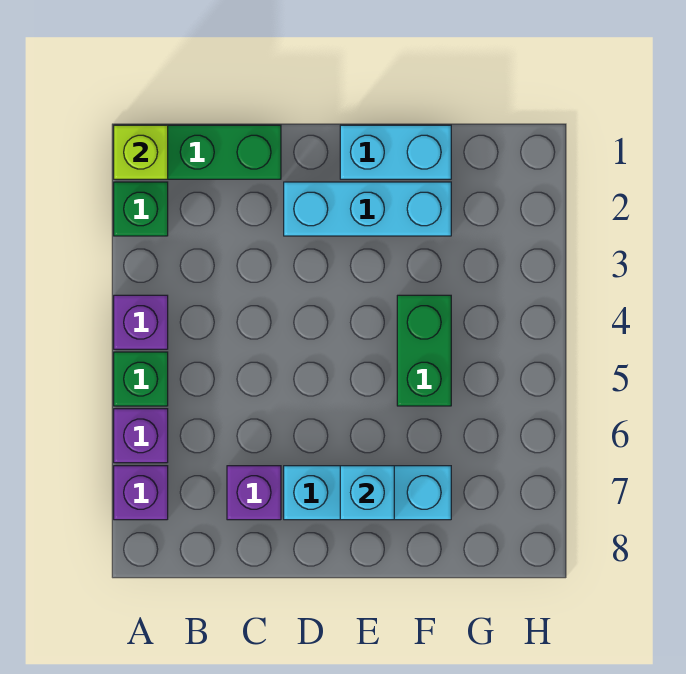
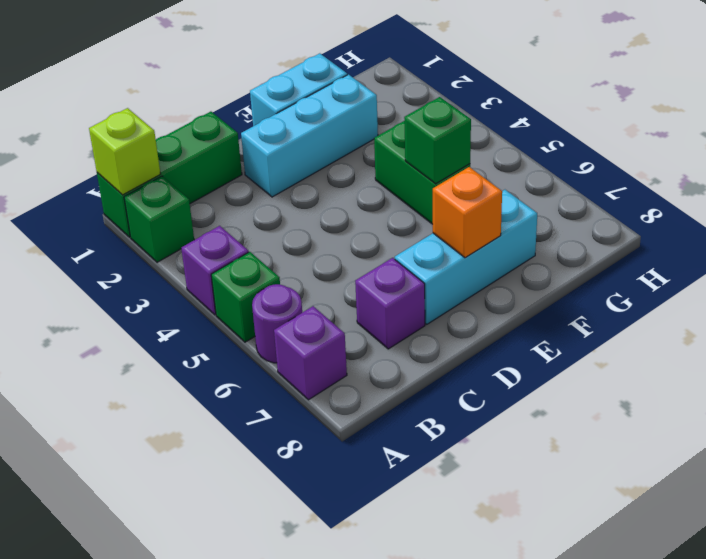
purple brick A6 level 1 -> purple round brick A6 level 1
cyan brick E7 level 2 -> orange brick E7 level 2
none -> green brick F5 level 2

